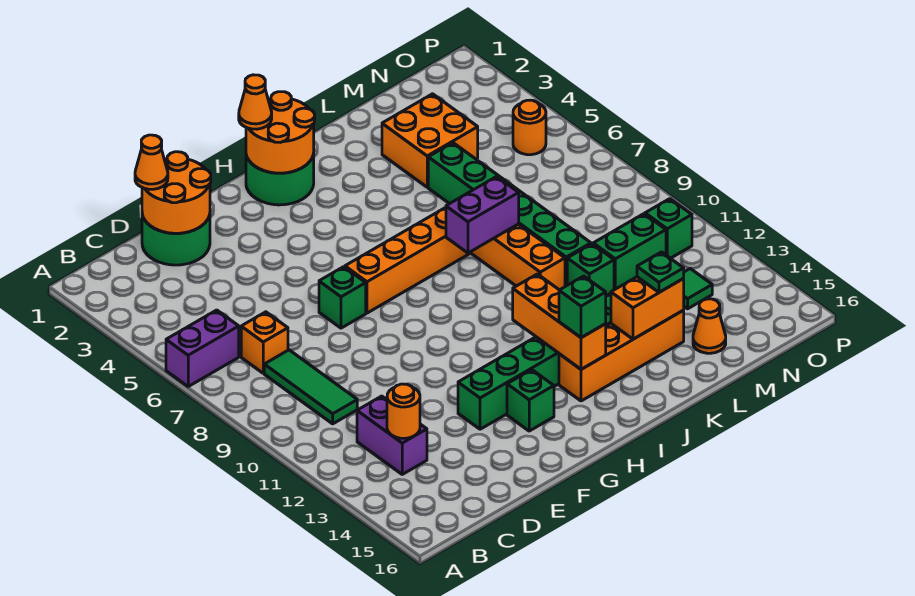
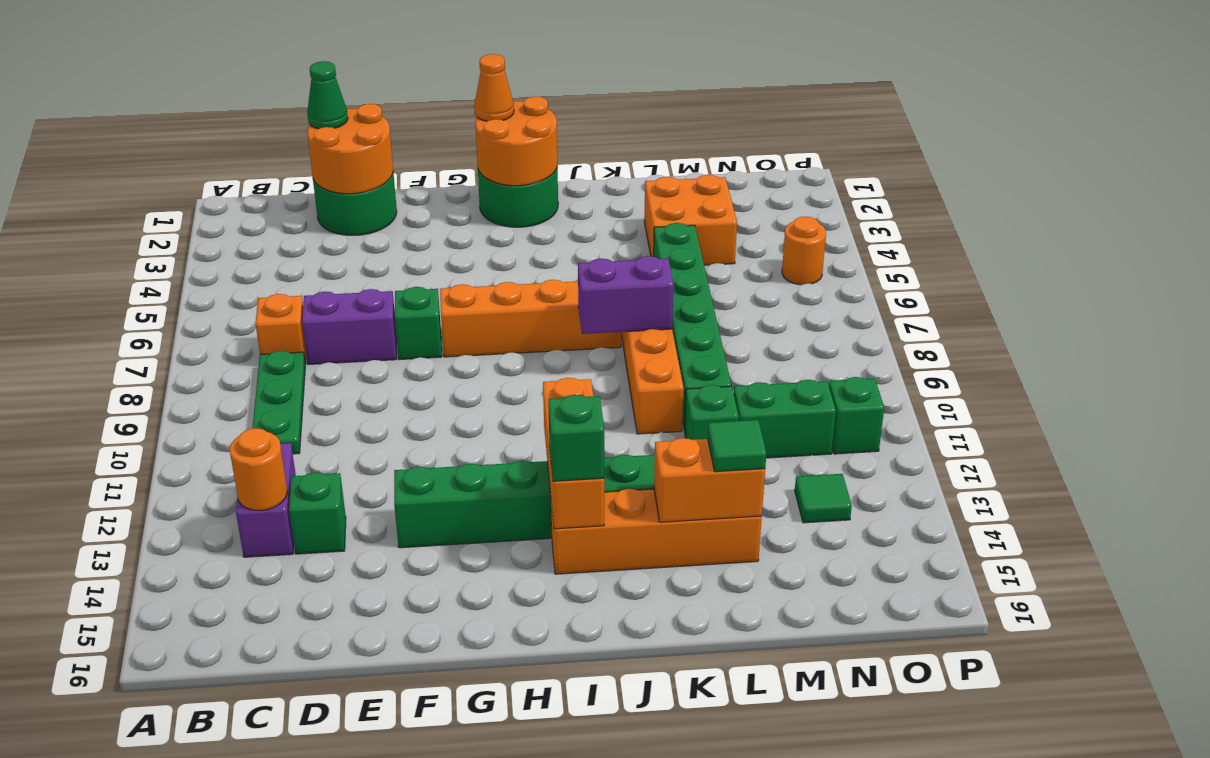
purple brick A6:B6 level 1 -> purple brick D7:E7 level 1
green tile C8:C10 level 1 -> green plate C8:C10 level 1
orange cone D1 level 3 -> green cone D1 level 3
green brick G14 level 1 -> green brick D13 level 1
green plate L14 level 3 -> green tile L14 level 3
orange cone M15 level 1 -> none

